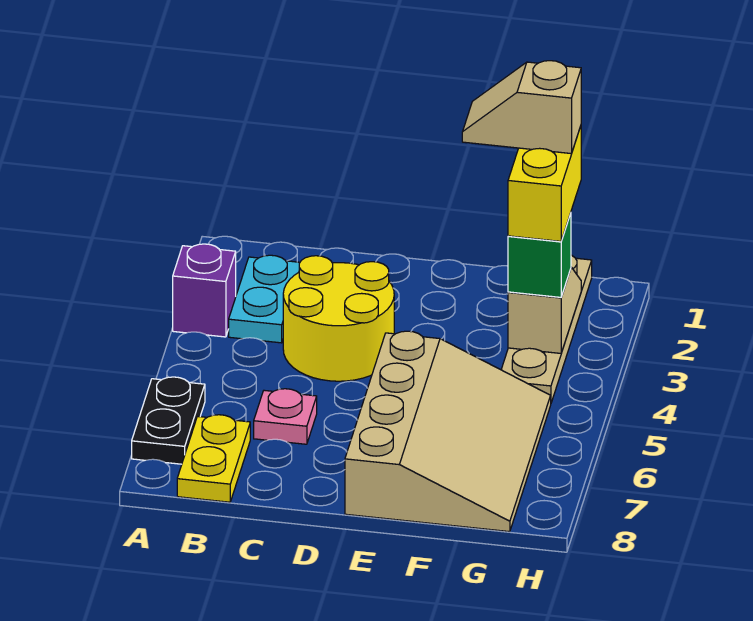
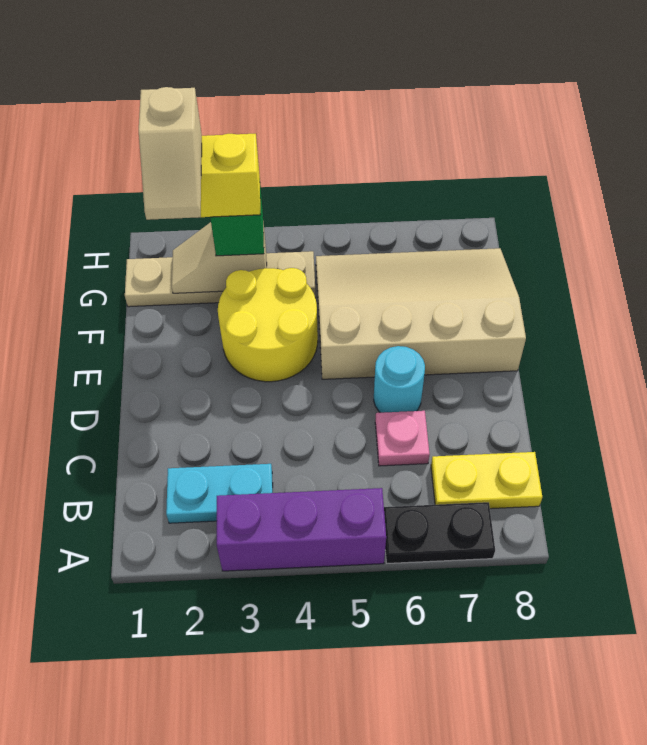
purple brick A3 level 1 -> purple brick A3:A5 level 1
yellow round brick C3:D4 level 1 -> yellow round brick E3:F4 level 1
none -> cyan round brick D6 level 1

